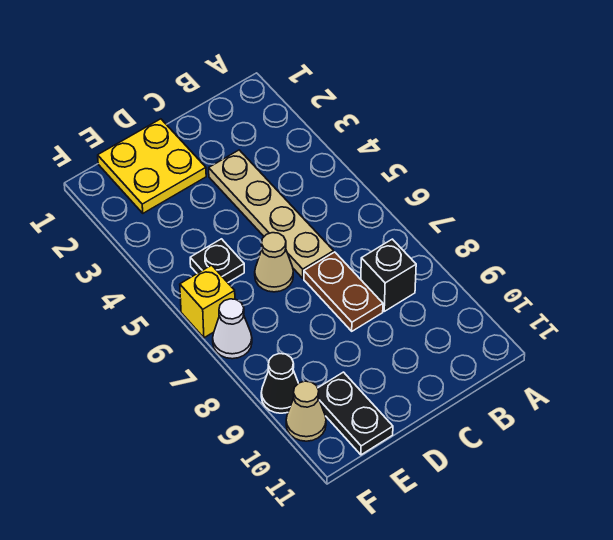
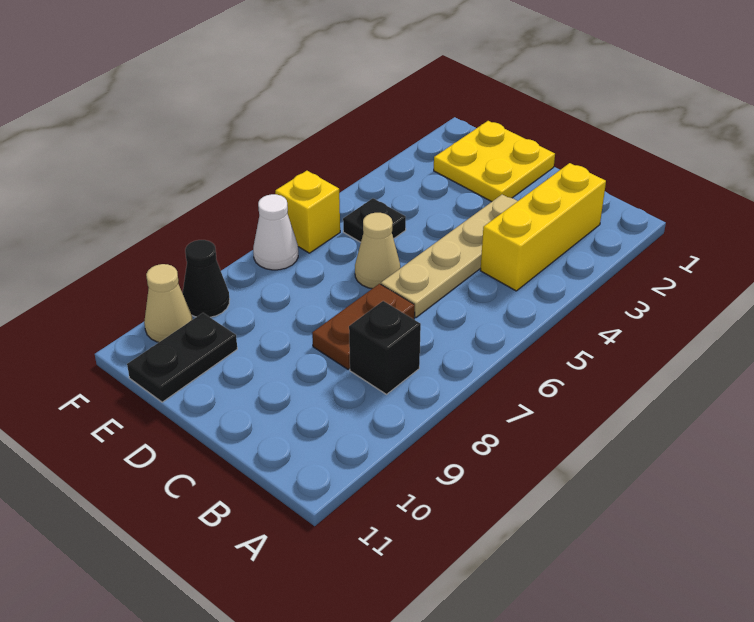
none -> yellow brick B2:B4 level 1

